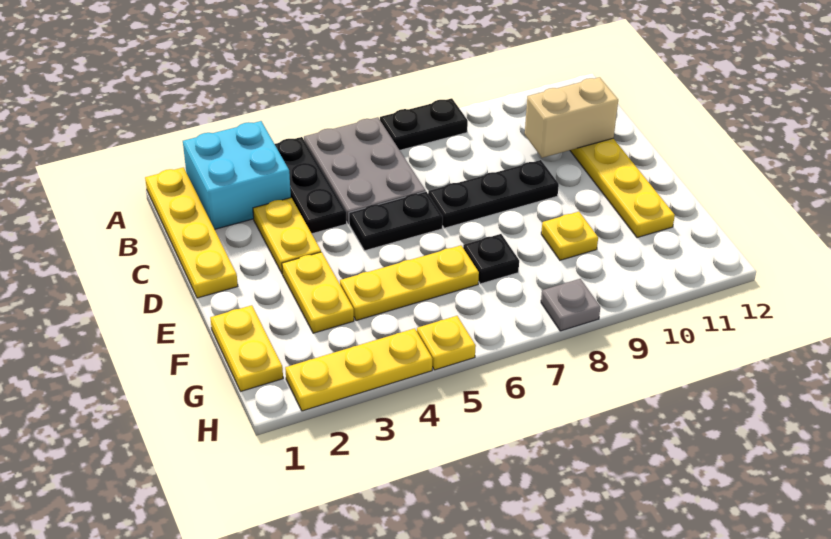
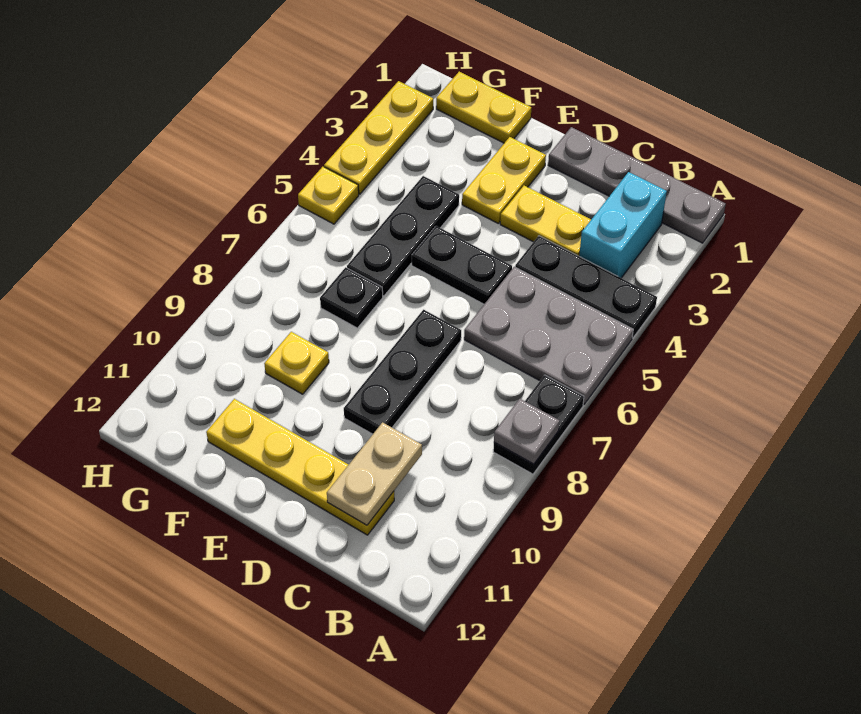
yellow plate A1:D1 level 1 -> grey plate A1:D1 level 1
cyan brick A2:B3 level 1 -> cyan brick B2:B3 level 1
tan brick C10:C11 level 2 -> tan plate C10:C11 level 2
black plate D5:D6 level 1 -> black plate D5:E5 level 1
yellow plate E3:F3 level 1 -> yellow plate E2:E3 level 1
yellow plate F4:F6 level 1 -> black plate F4:F6 level 1
grey plate H8 level 1 -> grey plate A8 level 2

